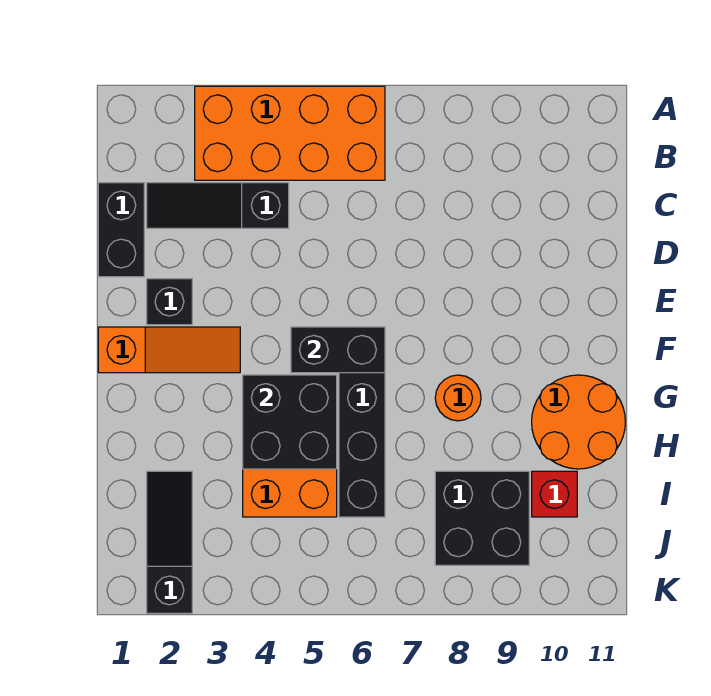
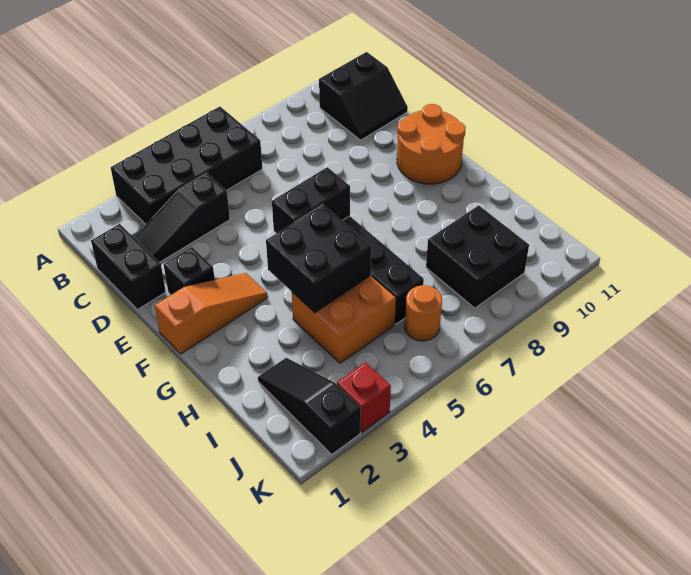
orange brick A3:B6 level 1 -> black brick A3:B6 level 1
none -> black slope B10:C11 level 1 top B
orange round brick G8 level 1 -> orange round brick J6 level 1
orange round brick G10:H11 level 1 -> orange round brick E10:F11 level 1
red brick I10 level 1 -> red brick K3 level 1

